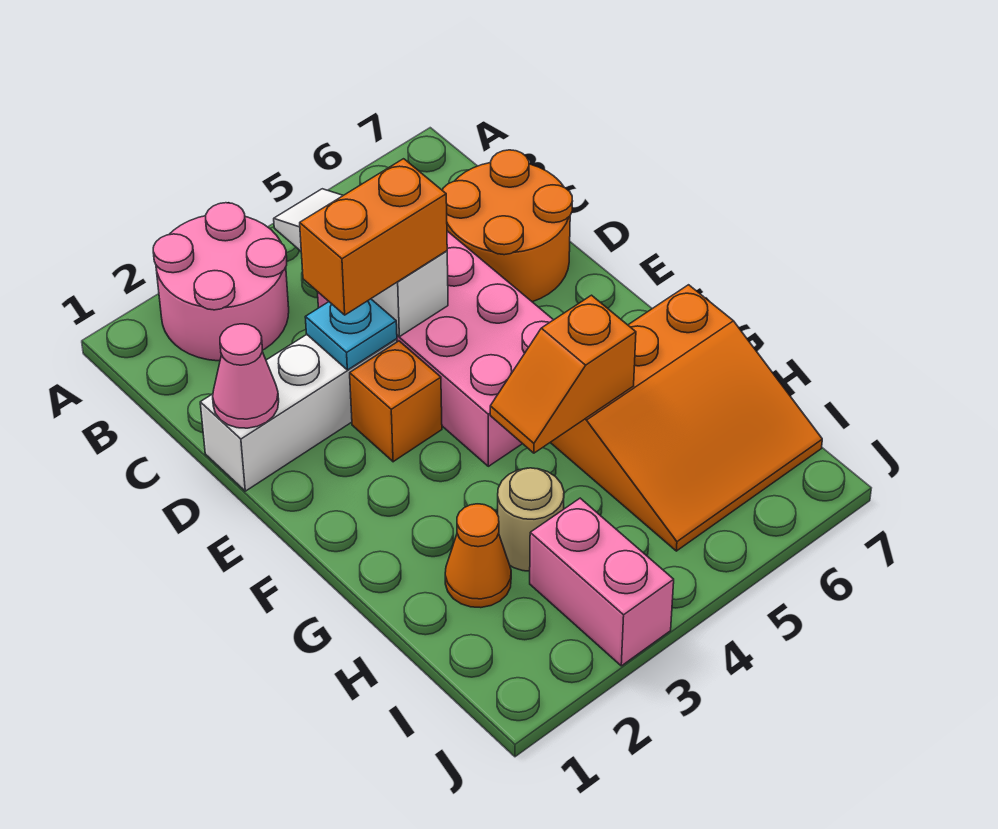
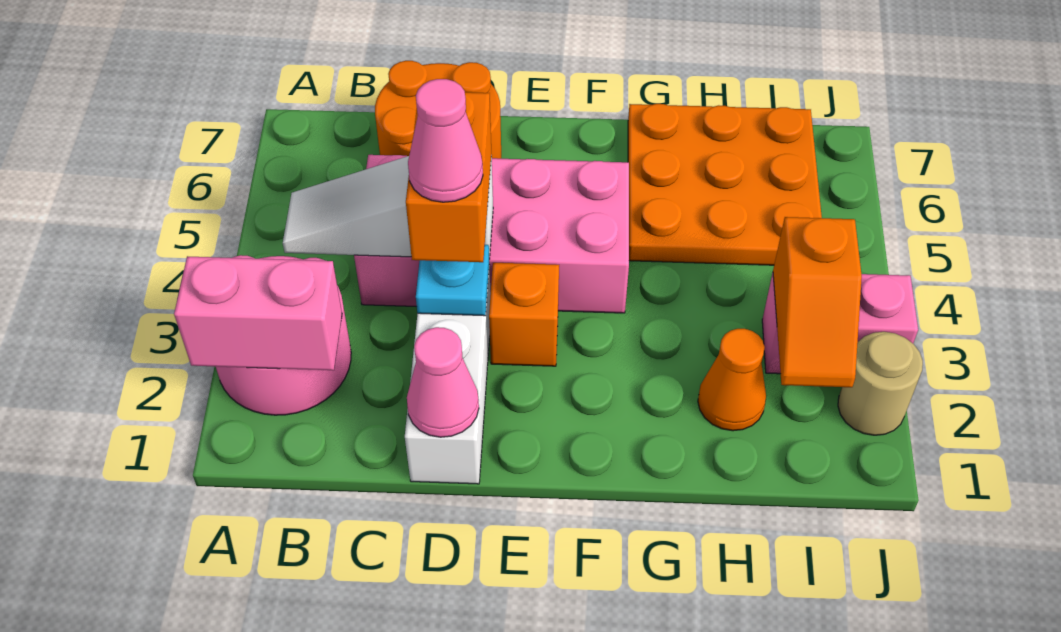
none -> pink brick A2:B2 level 2
none -> pink cone D3 level 4
orange slope G4:G5 level 2 top 5 -> orange slope I2:I3 level 2 top 3
orange slope G5:I7 level 1 top G -> orange plate G5:I7 level 1
tan round brick H3 level 1 -> tan round brick J2 level 1

